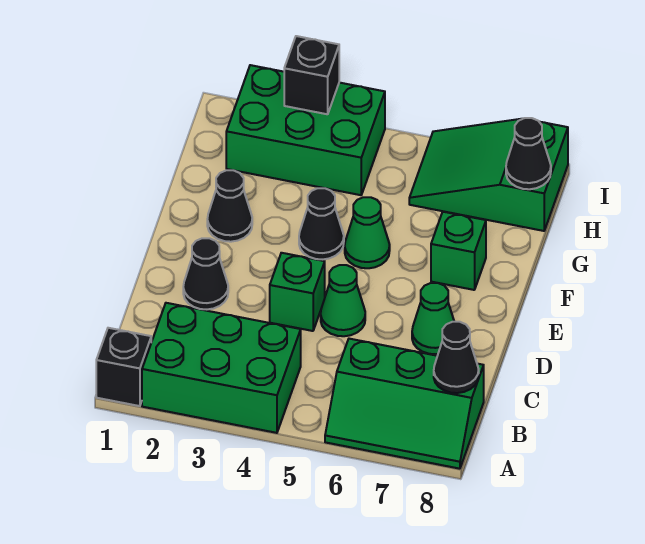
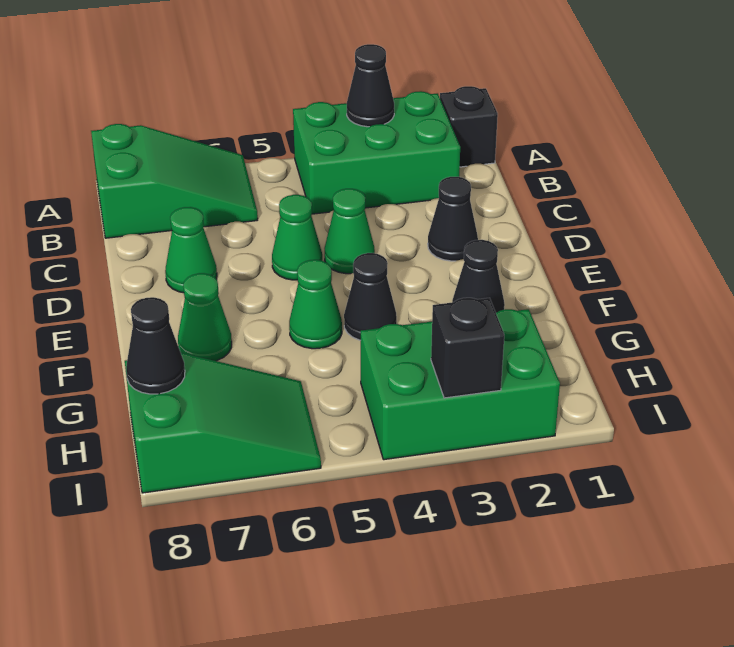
green slope A6:B8 level 1 top B -> green slope A6:B8 level 1 top 8
black cone B8 level 2 -> black cone A3 level 2
green brick D4 level 1 -> green cone D4 level 1
green brick F7 level 1 -> green cone F7 level 1

